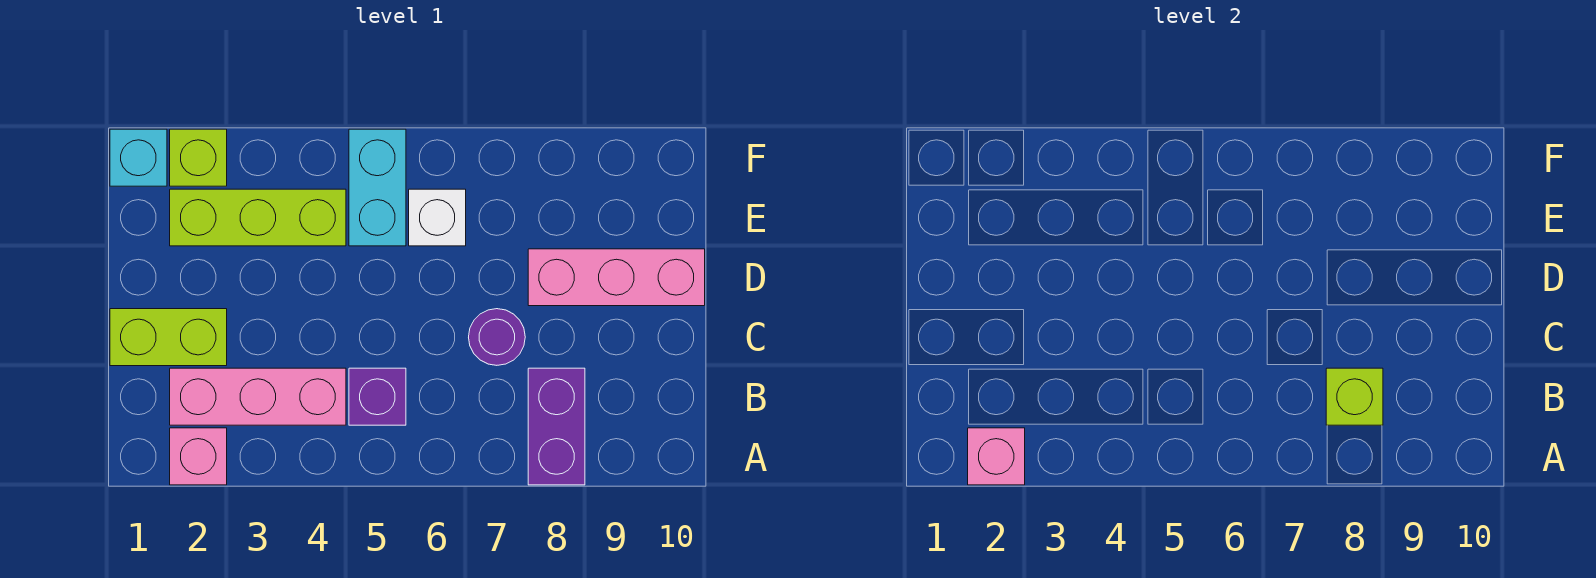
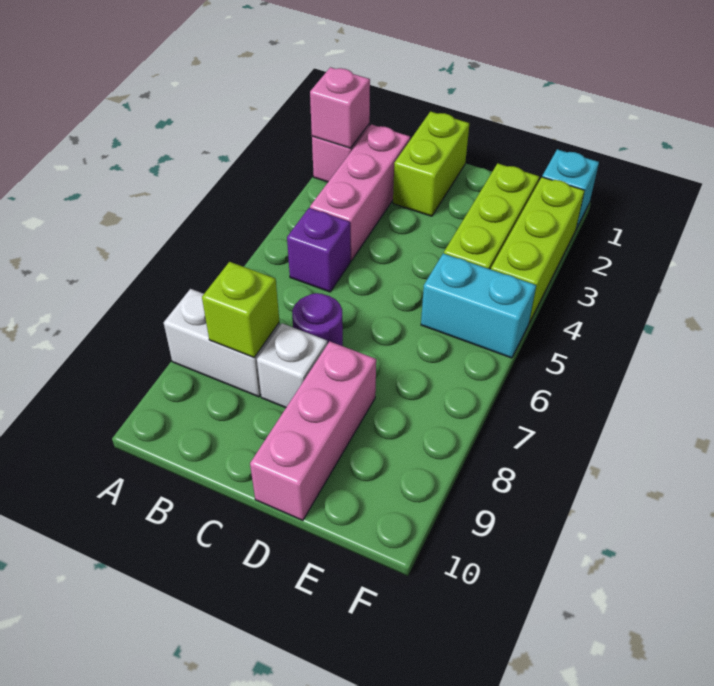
purple brick A8:B8 level 1 -> white brick A8:B8 level 1
white brick E6 level 1 -> white brick C8 level 1
lime brick F2 level 1 -> lime brick F2:F4 level 1

